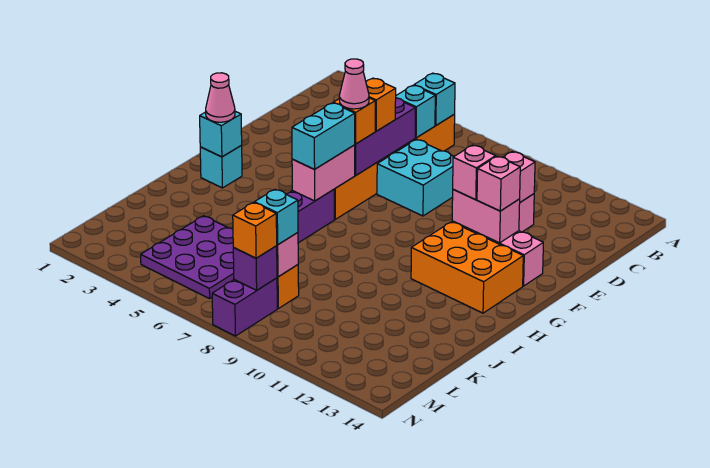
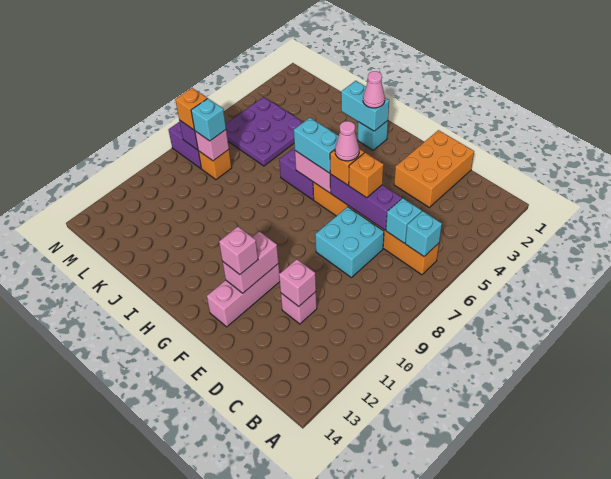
pink brick F11 level 3 -> none
orange brick G11:H13 level 1 -> orange brick D1:E3 level 1
cyan brick H2 level 2 -> cyan brick H2:I2 level 2

